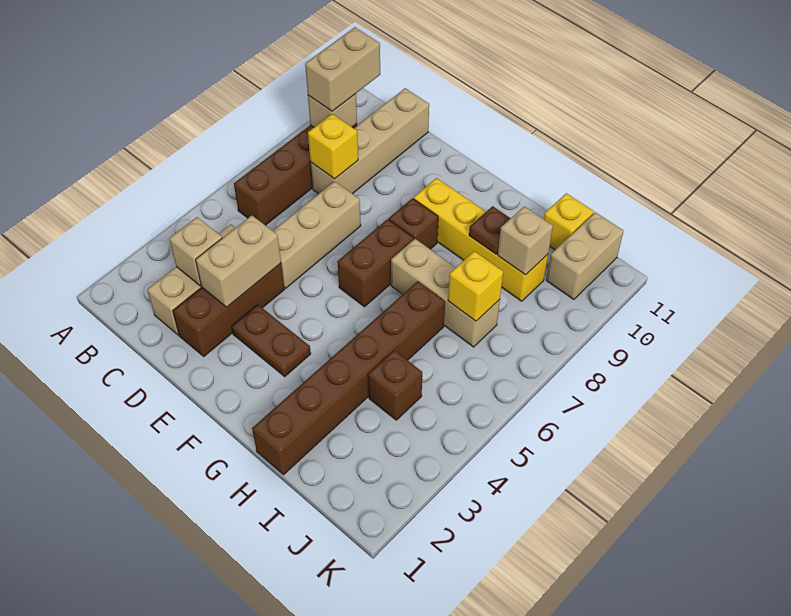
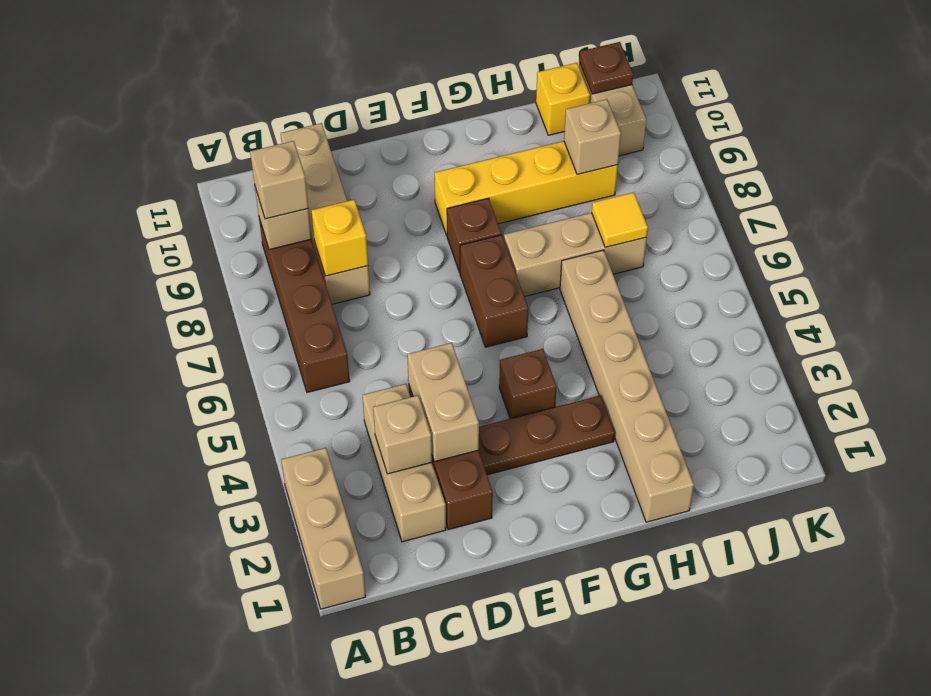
tan brick B9:B10 level 3 -> tan brick B9 level 3
tan brick D5:D7 level 1 -> tan brick A1:A3 level 1
brown plate E3:F3 level 1 -> brown plate E3:G3 level 1
brown brick H1:H6 level 1 -> tan brick H1:H6 level 1
brown plate H9 level 2 -> brown plate J11 level 2
brown brick I4 level 1 -> brown brick F4 level 1
yellow brick I7 level 2 -> yellow tile I7 level 2

